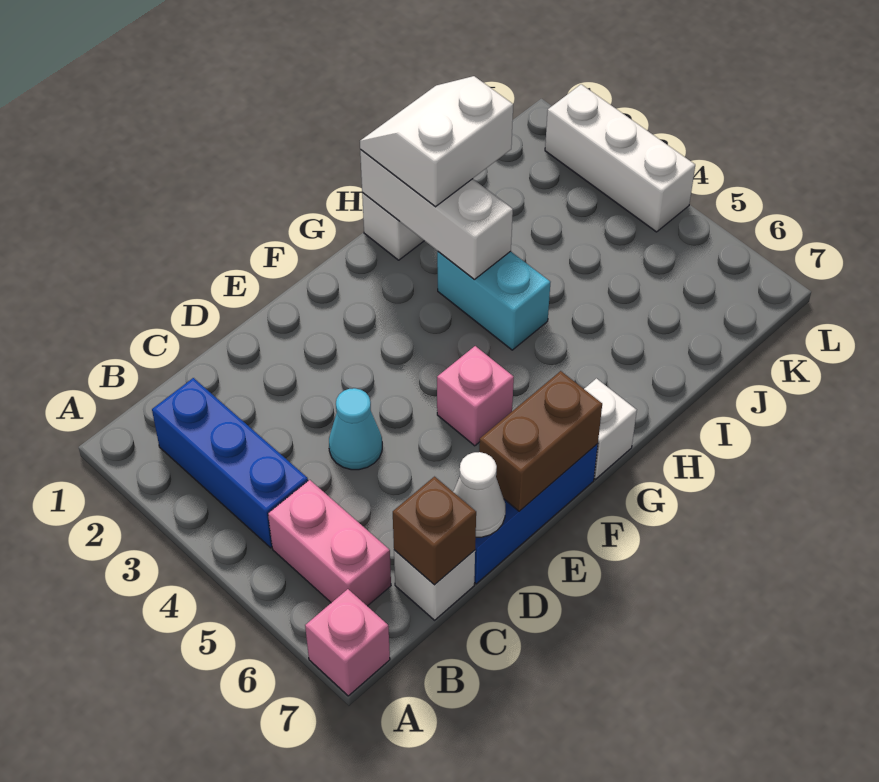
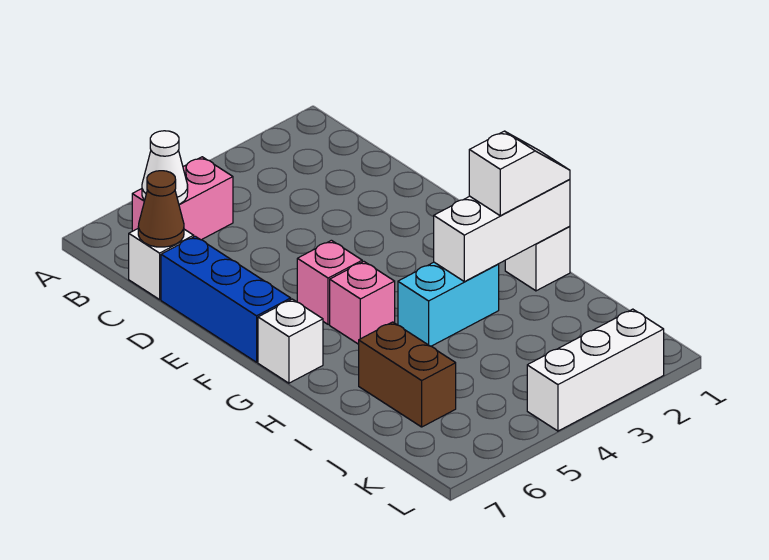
pink brick A7 level 1 -> pink brick G5 level 1
blue brick B2:B4 level 1 -> none
brown brick C7 level 2 -> brown cone C7 level 2
cyan cone D4 level 1 -> none
white cone D7 level 2 -> white cone B6 level 2
brown brick E7:F7 level 2 -> brown brick I6:J6 level 1
white slope H1:I2 level 3 top 2 -> white slope H1:H2 level 3 top 2

